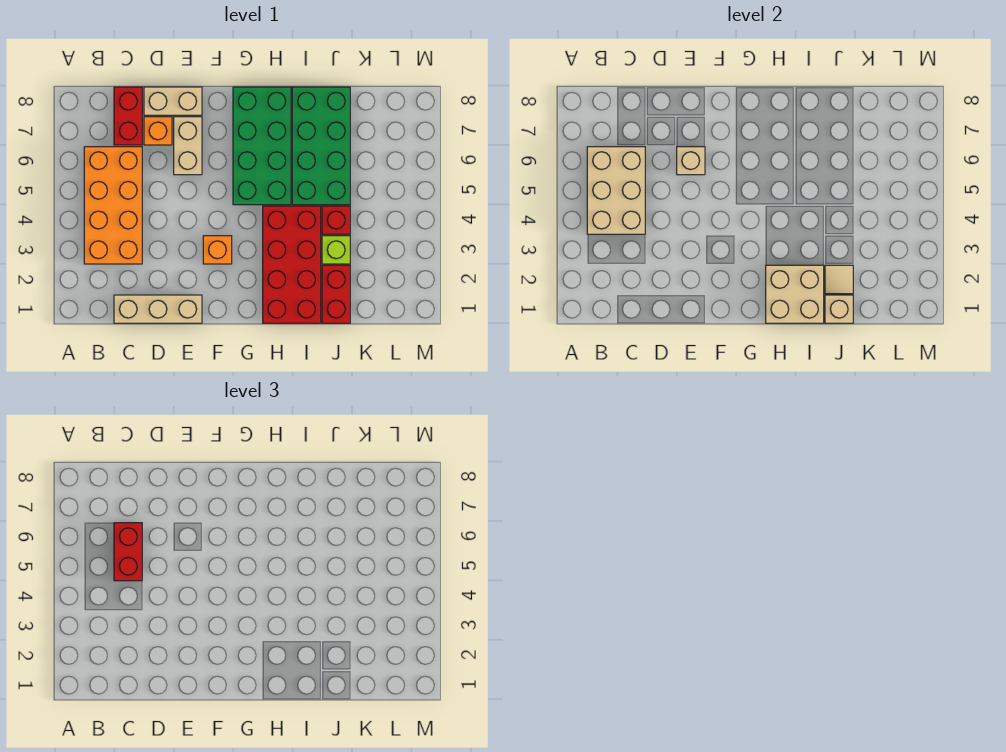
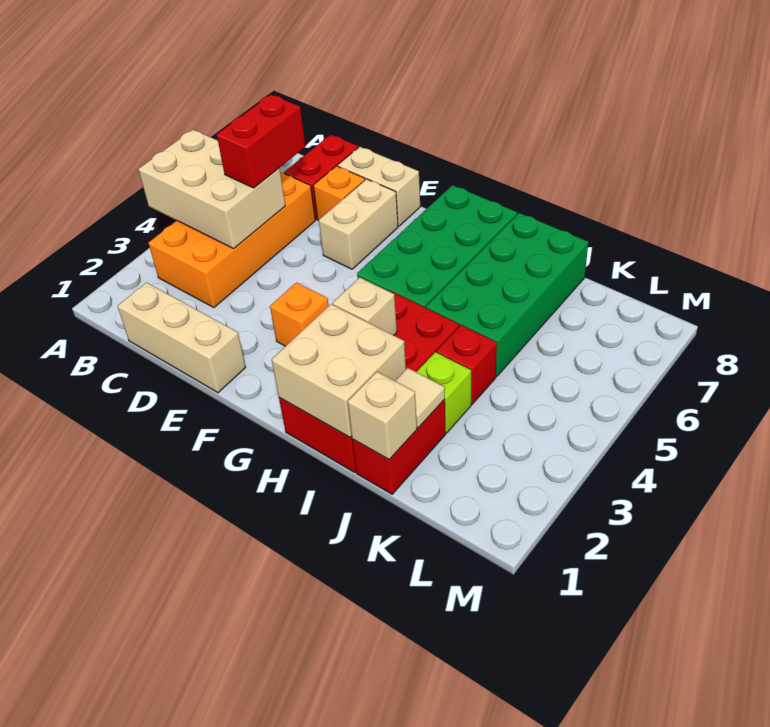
tan brick B4:C6 level 2 -> tan brick A4:C5 level 2
tan brick E6 level 2 -> tan brick H3 level 2

